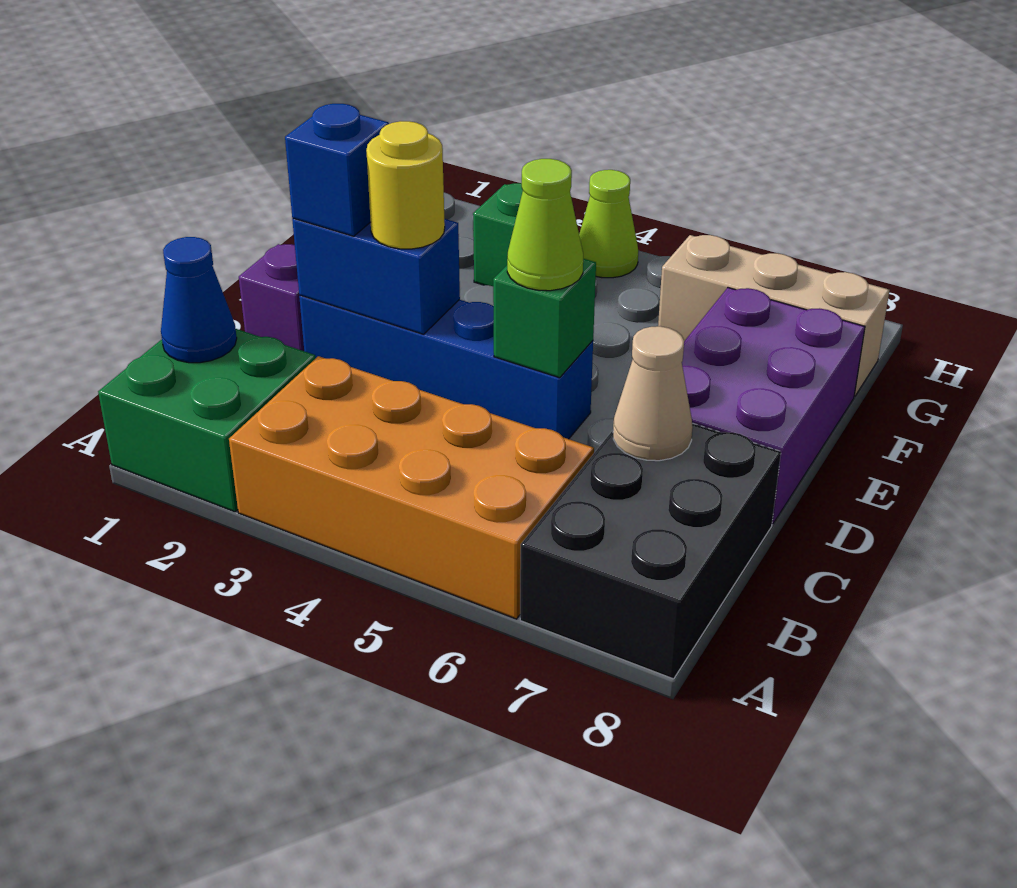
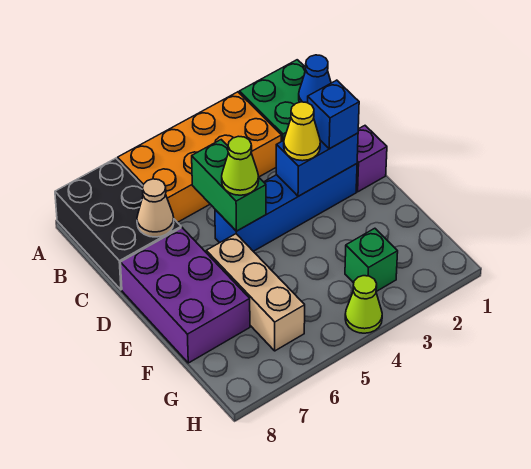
yellow round brick D3 level 3 -> yellow cone D3 level 3
green brick D5 level 2 -> green brick C5:D5 level 2
tan brick G6:G8 level 1 -> tan brick E6:G6 level 1

